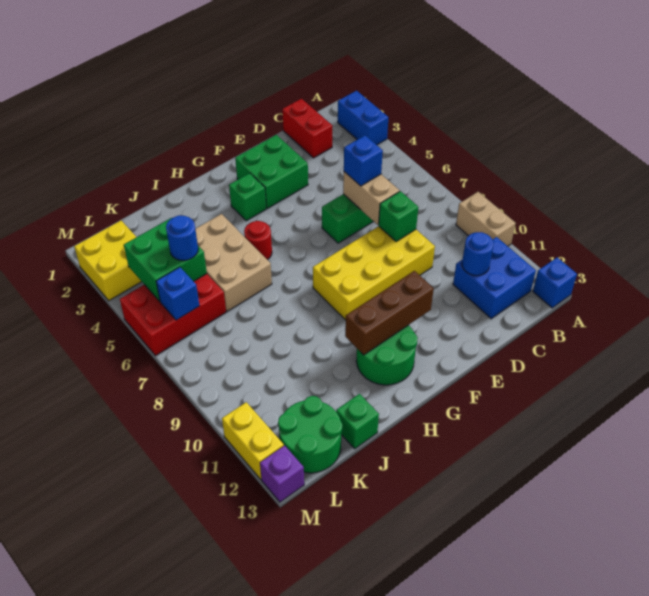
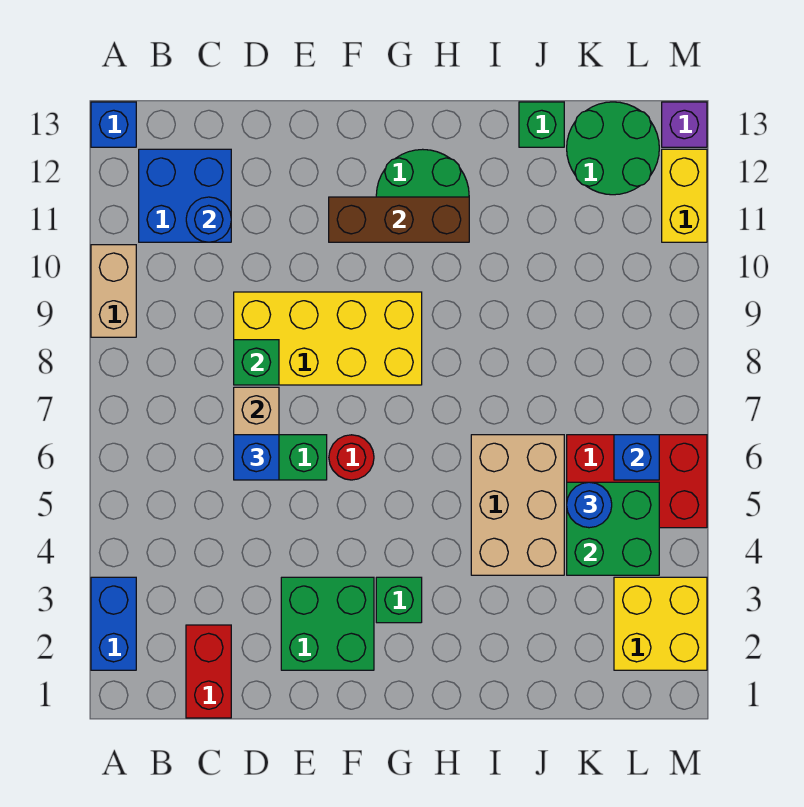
red round brick H5 level 1 -> red round brick F6 level 1

